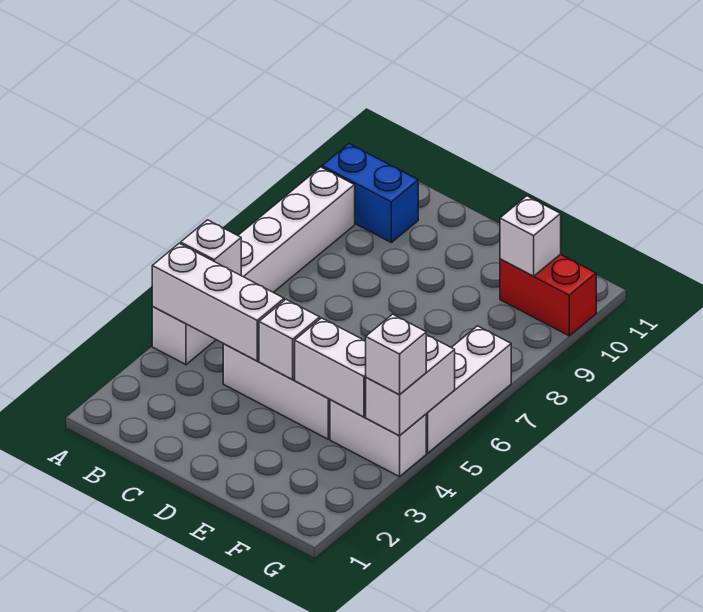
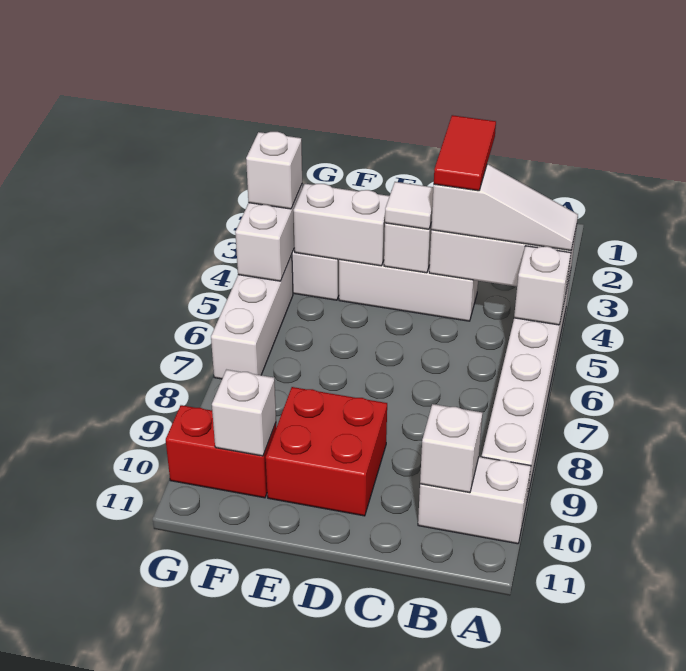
none -> white slope A4:C4 level 3 top C
blue brick A10:B10 level 1 -> white brick A10:B10 level 1
none -> white brick B10 level 2
none -> red tile C3:C4 level 4
none -> white tile D4 level 3
none -> red brick D9:E10 level 1

